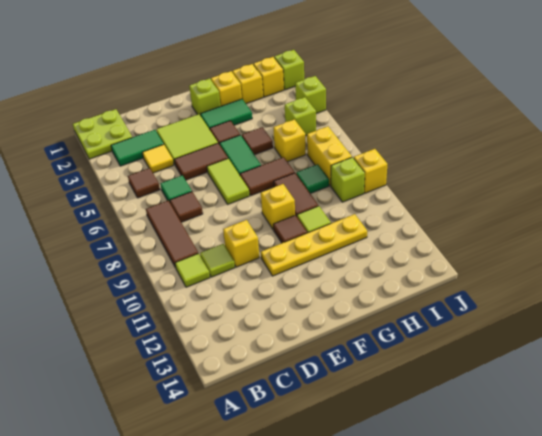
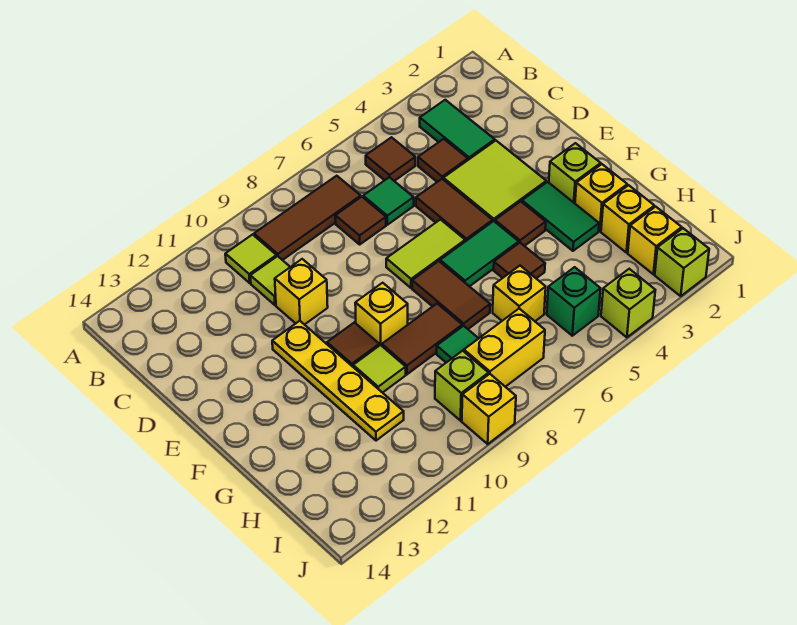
lime plate A1:B2 level 1 -> none
yellow tile C4 level 1 -> brown tile C4 level 1
lime brick I5 level 1 -> green brick I5 level 1

